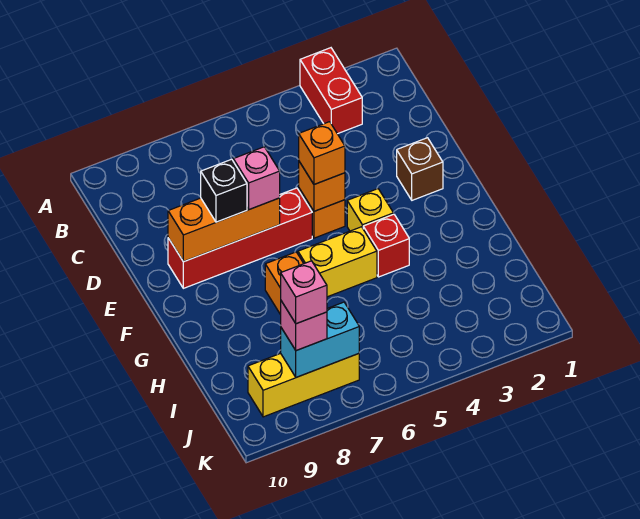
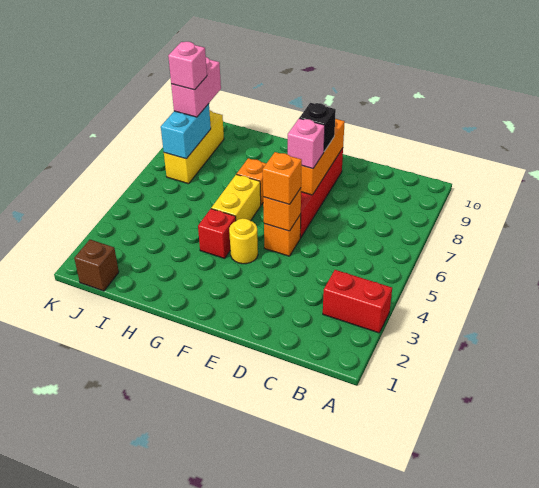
brown brick E2 level 1 -> brown brick J1 level 1
yellow brick F4 level 1 -> yellow round brick F4 level 1
pink brick J8 level 3 -> pink brick J8:J9 level 3

